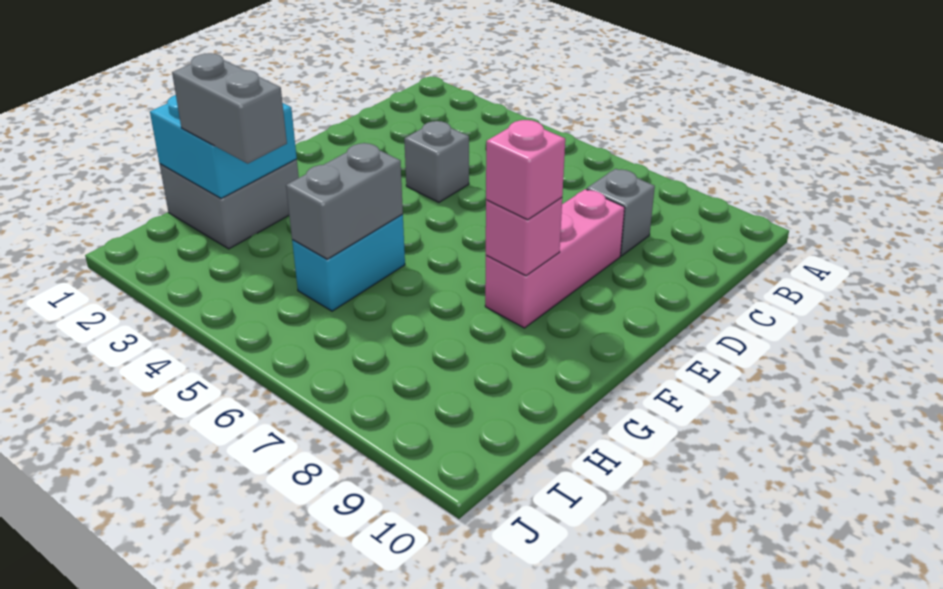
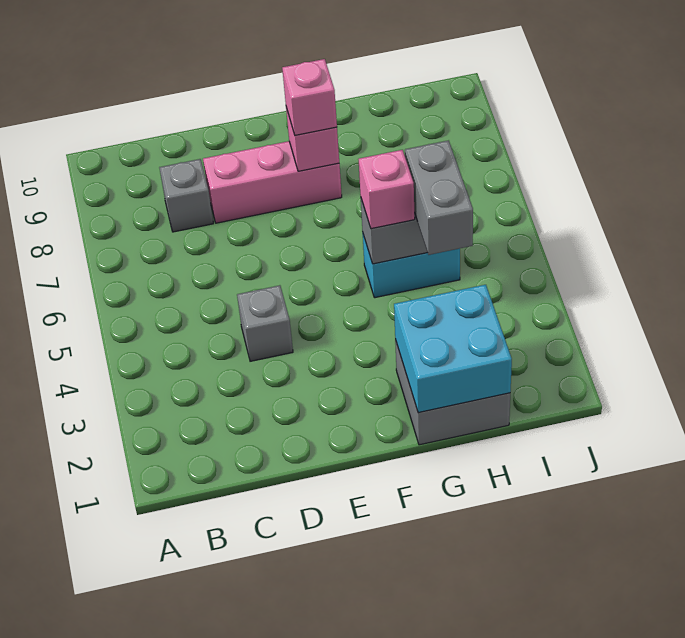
none -> pink brick G5 level 3
grey brick H2:H3 level 3 -> grey brick H4:H5 level 3

